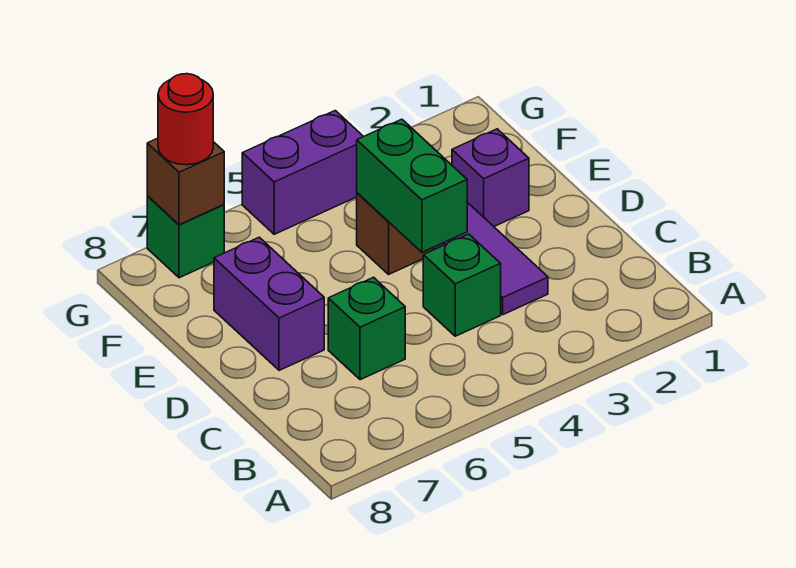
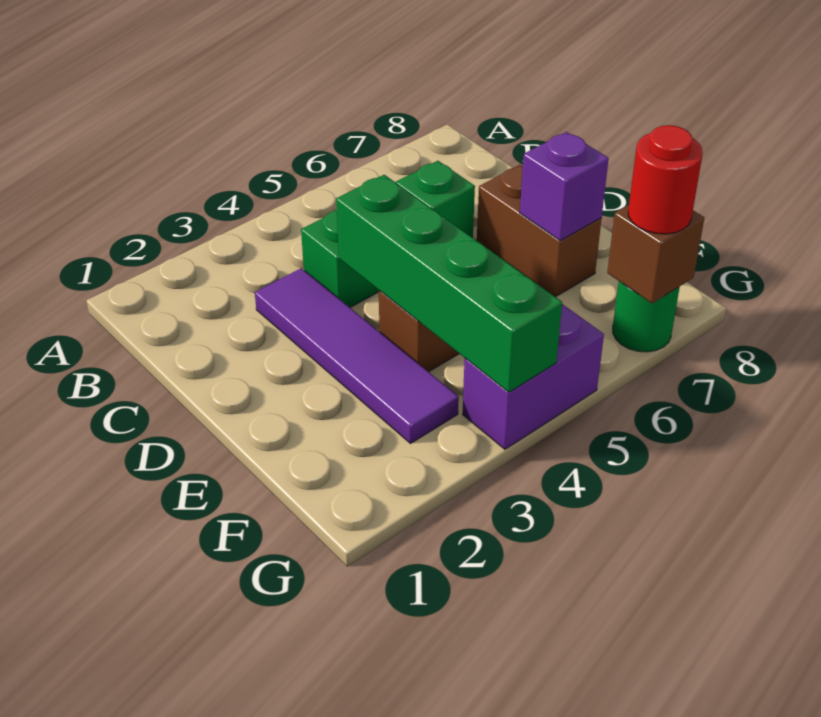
green brick D4:E4 level 2 -> green brick D4:G4 level 2
purple brick D7:E7 level 1 -> brown brick D7:E7 level 1
purple brick E2 level 1 -> purple brick E7 level 2
green brick G7 level 1 -> green round brick G7 level 1

